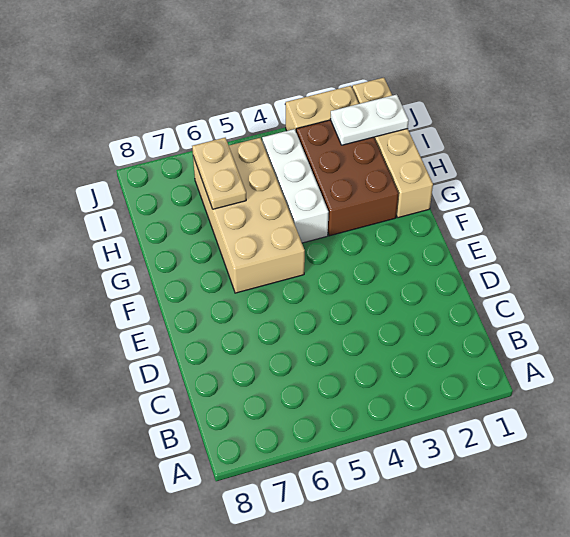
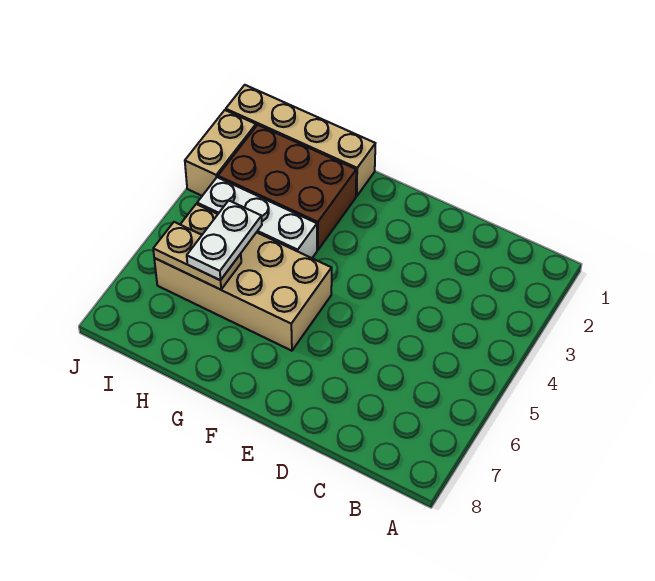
white plate I1:I2 level 2 -> white plate H5:H6 level 3

